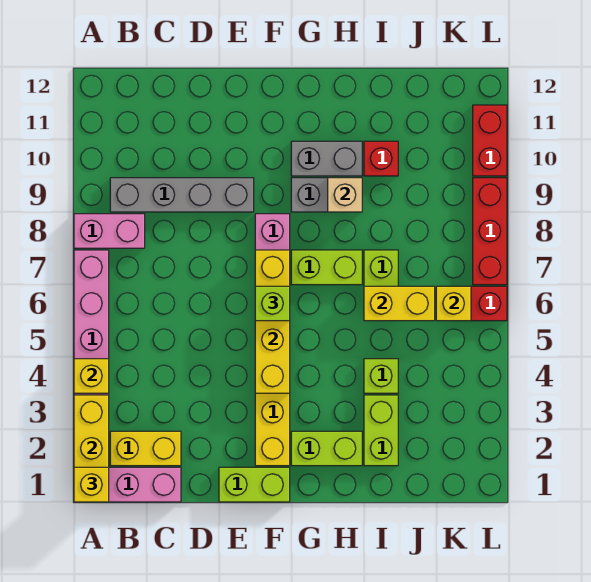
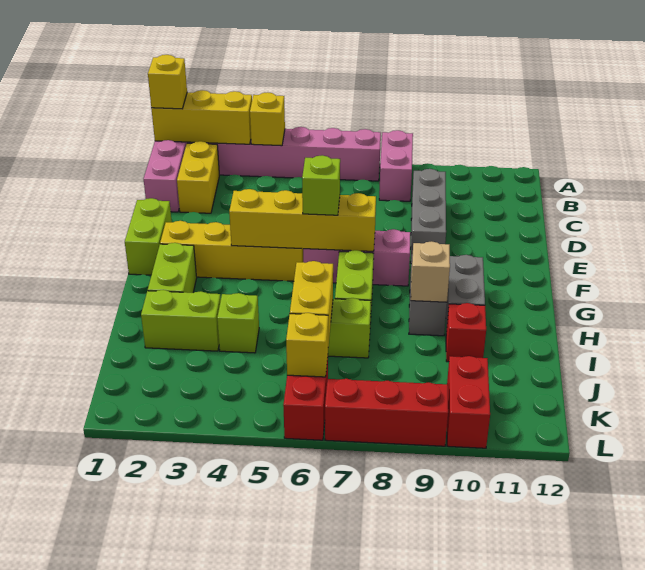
grey brick B9:E9 level 1 -> grey brick C9:E9 level 1
red brick L10:L11 level 1 -> red brick K10:L10 level 1

